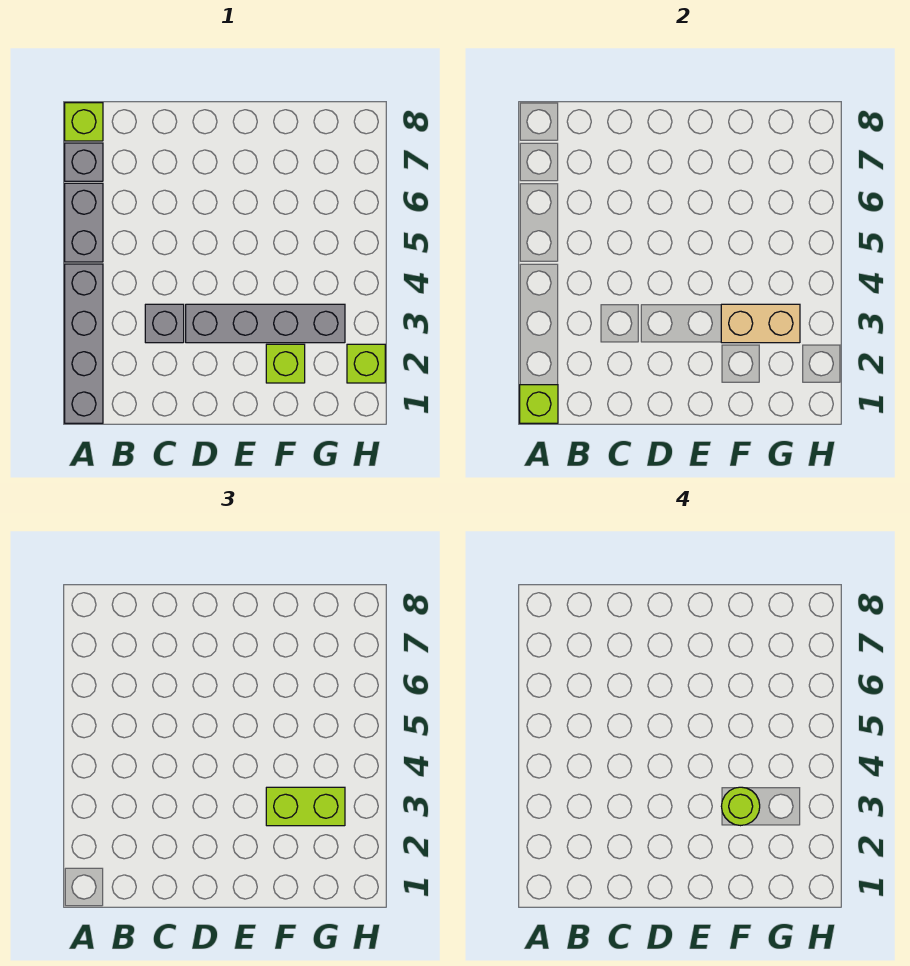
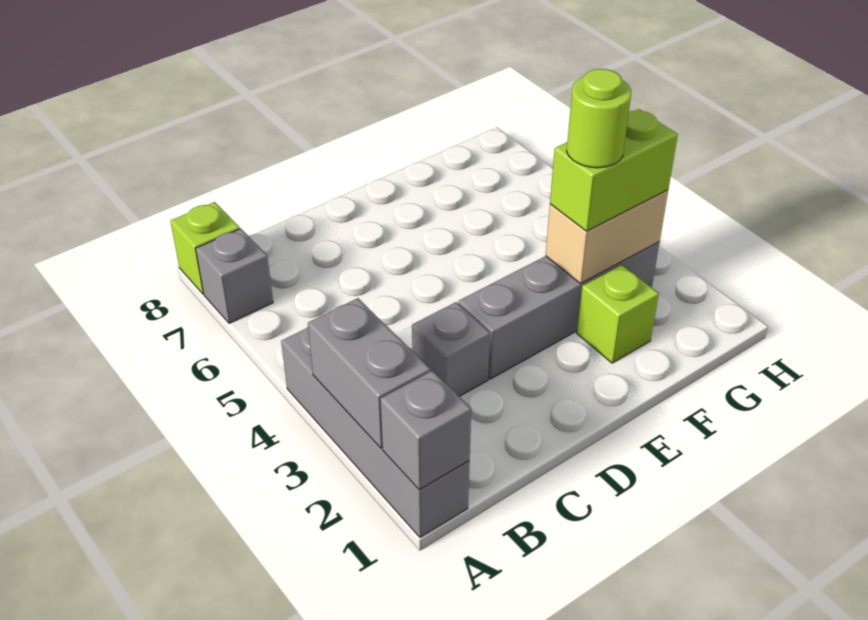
lime brick A1 level 2 -> grey brick A1 level 2
grey brick A5:A6 level 1 -> grey brick A2:A3 level 2
lime brick H2 level 1 -> none

